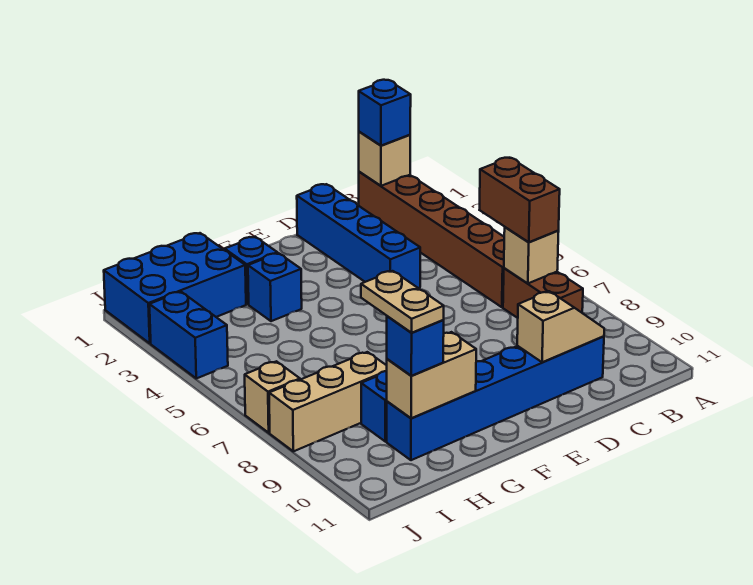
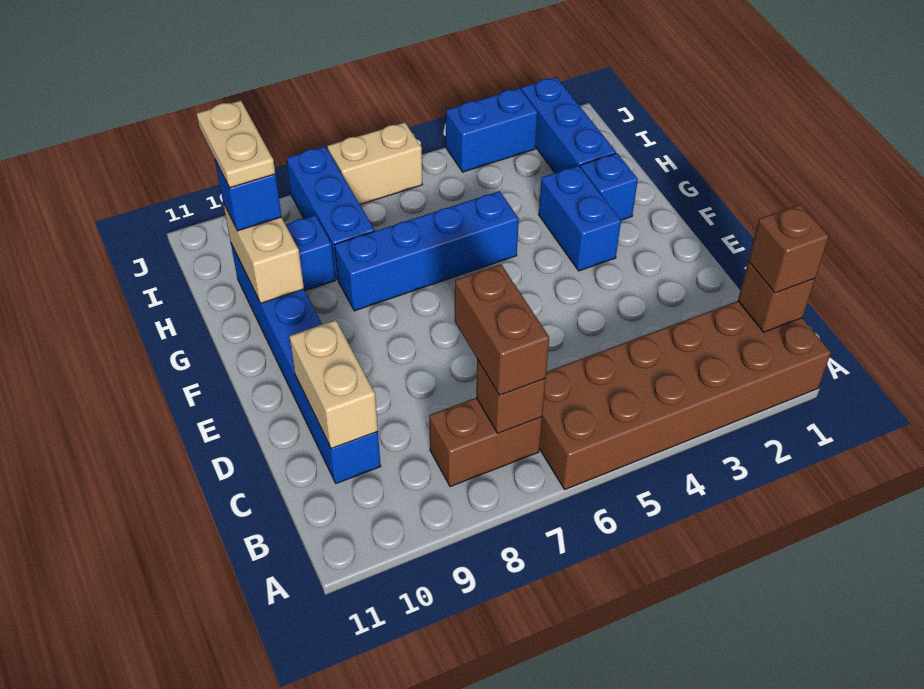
brown brick B1:B6 level 1 -> brown brick A1:B6 level 1
tan brick B1 level 2 -> brown brick B1 level 2
blue brick B1 level 3 -> brown brick B1 level 3
brown brick B6:B7 level 3 -> brown brick B7:C7 level 3
tan brick B7 level 2 -> brown brick B7 level 2
tan slope C10:D10 level 2 top D -> tan brick C10:D10 level 2
blue brick D1:D4 level 1 -> blue brick G5:G8 level 1
blue brick G3 level 1 -> blue brick F3:G3 level 1
blue brick H1:J2 level 1 -> blue brick H2:J2 level 1
tan brick H8:J8 level 1 -> blue brick H8:J8 level 1
tan plate H9:H10 level 4 -> tan plate H10:I10 level 4
tan brick J7 level 1 -> tan brick J6:J7 level 1

